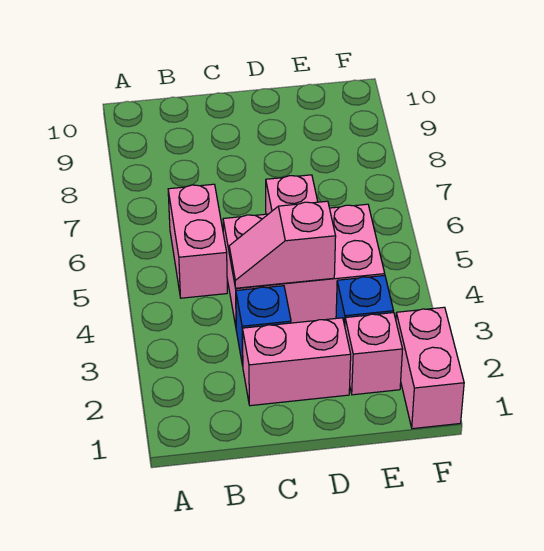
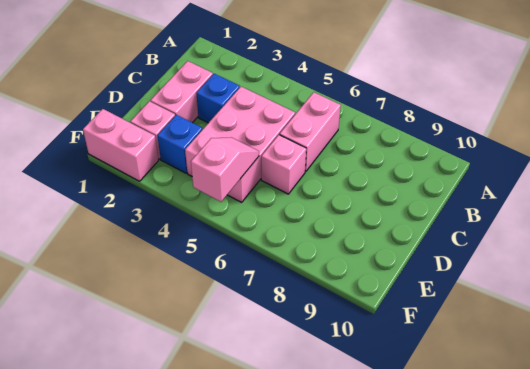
pink brick B5:B6 level 1 -> pink brick B6:C6 level 1
pink slope C4:D4 level 2 top D -> pink slope E5:F5 level 2 top F

